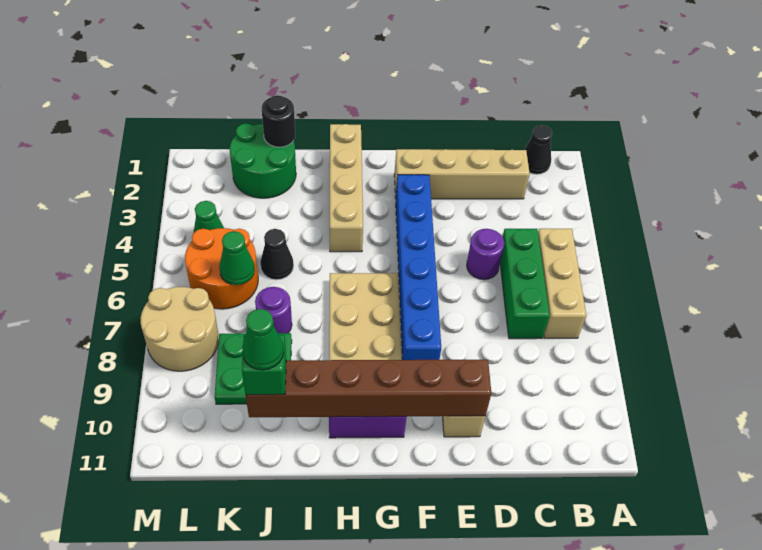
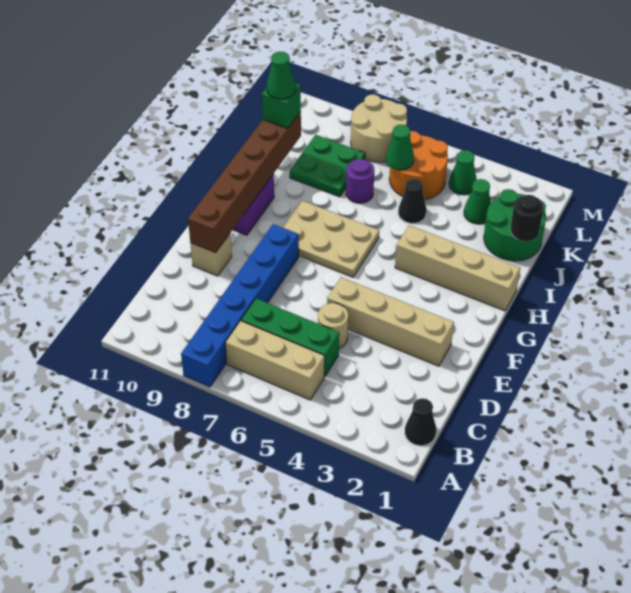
tan brick C2:F2 level 1 -> tan brick E2:E5 level 1
purple round brick D5 level 1 -> tan round brick D5 level 1
blue brick F3:F8 level 1 -> blue brick A8:F8 level 1
none -> green cone K3 level 1

